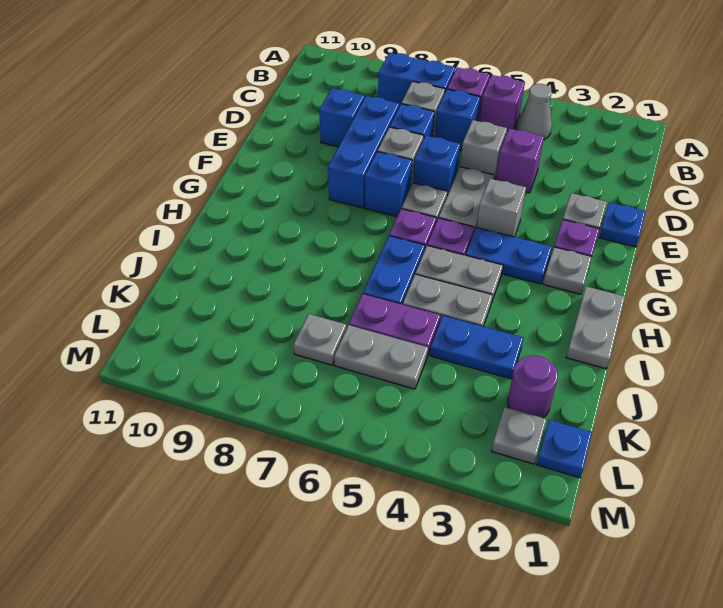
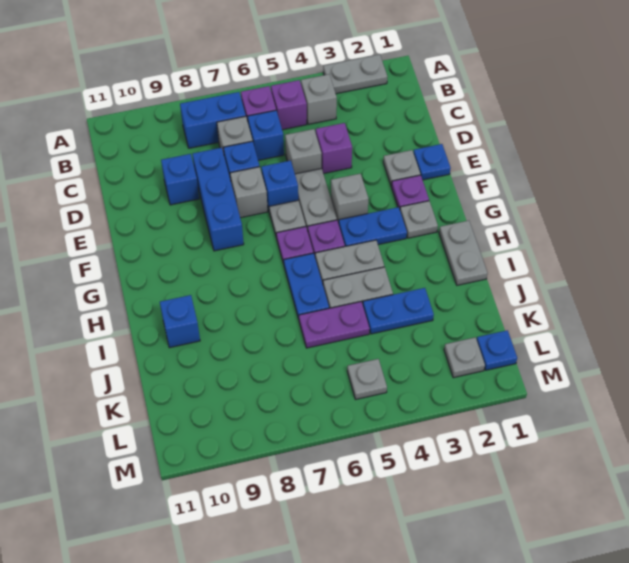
grey cone B4 level 1 -> grey brick B4 level 1
blue brick F7 level 1 -> blue brick I10 level 1
purple round brick K2 level 1 -> none
grey plate K5:K6 level 1 -> grey plate A2:A3 level 1
grey plate K7 level 1 -> grey plate L5 level 1

